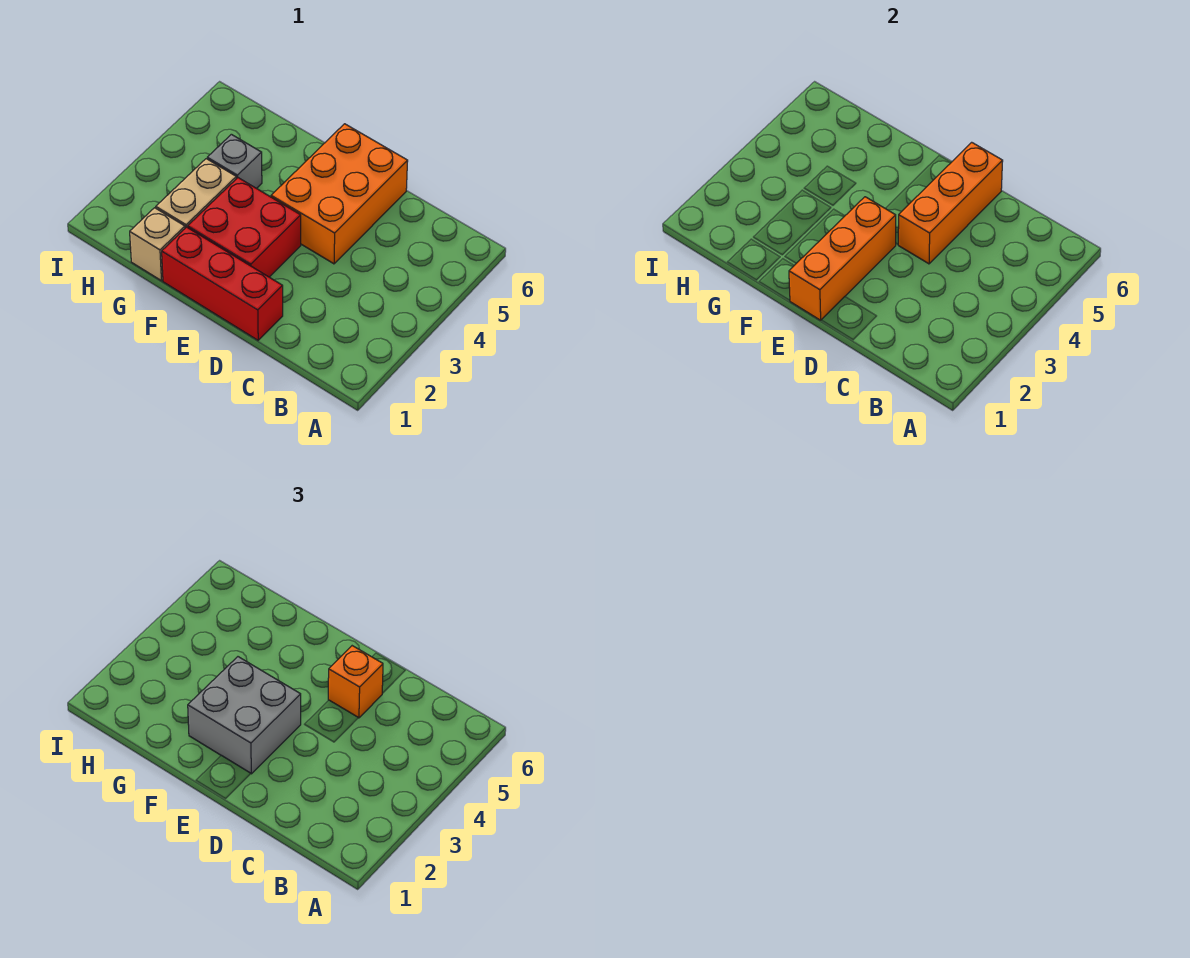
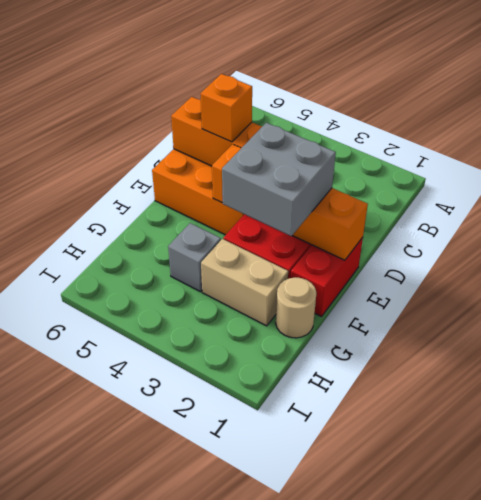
red brick D1:F1 level 1 -> red brick E1:F1 level 1
orange brick E1:E3 level 2 -> orange brick E1:E4 level 2
tan brick G1 level 1 -> tan round brick G1 level 1

